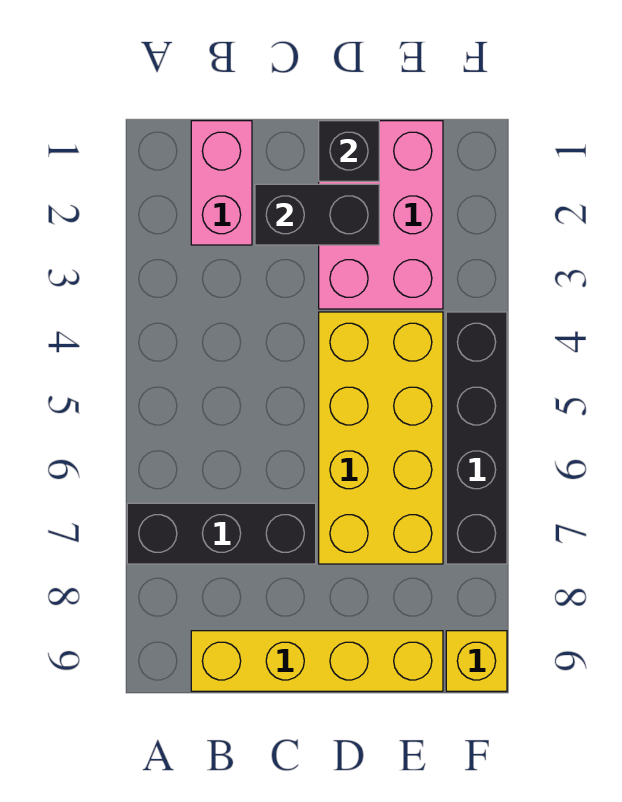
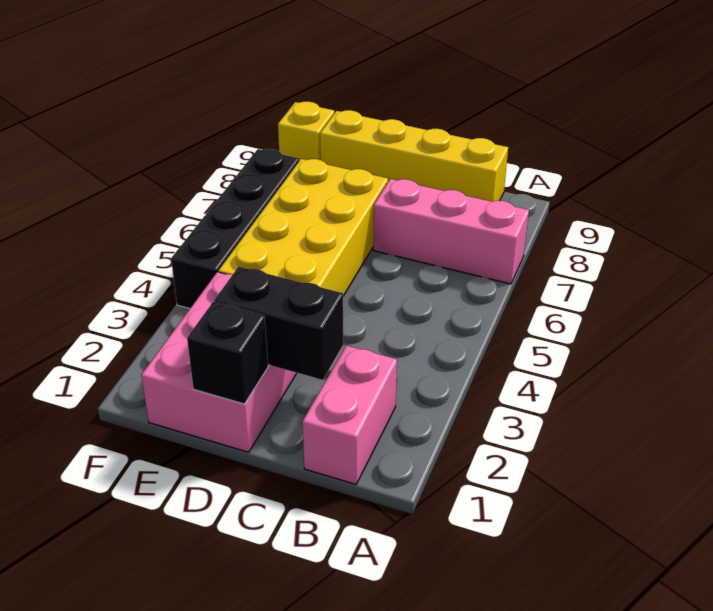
black brick A7:C7 level 1 -> pink brick A7:C7 level 1

